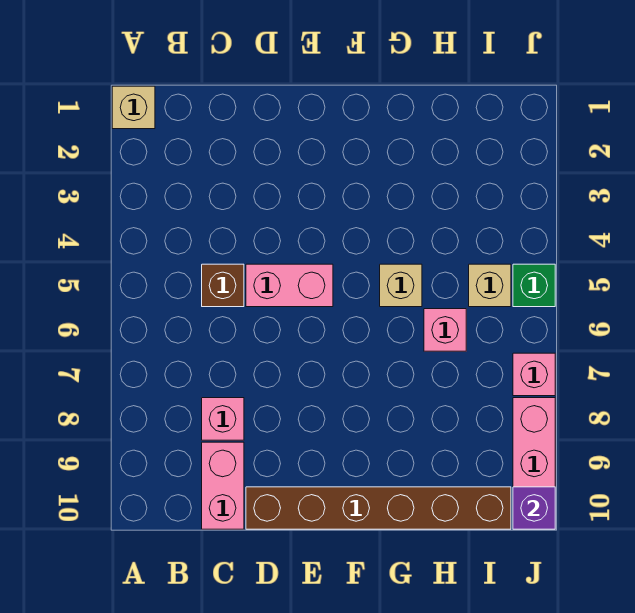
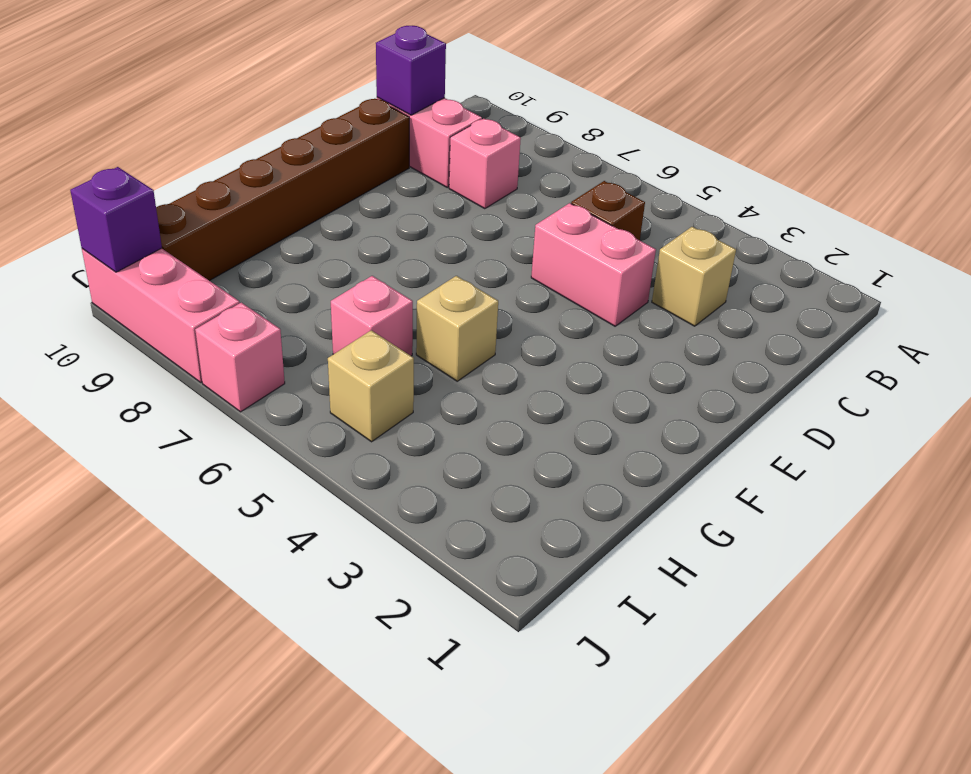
tan brick A1 level 1 -> tan brick C3 level 1
none -> purple brick C10 level 2
pink brick D5:E5 level 1 -> pink brick D4:D5 level 1
green brick J5 level 1 -> none

